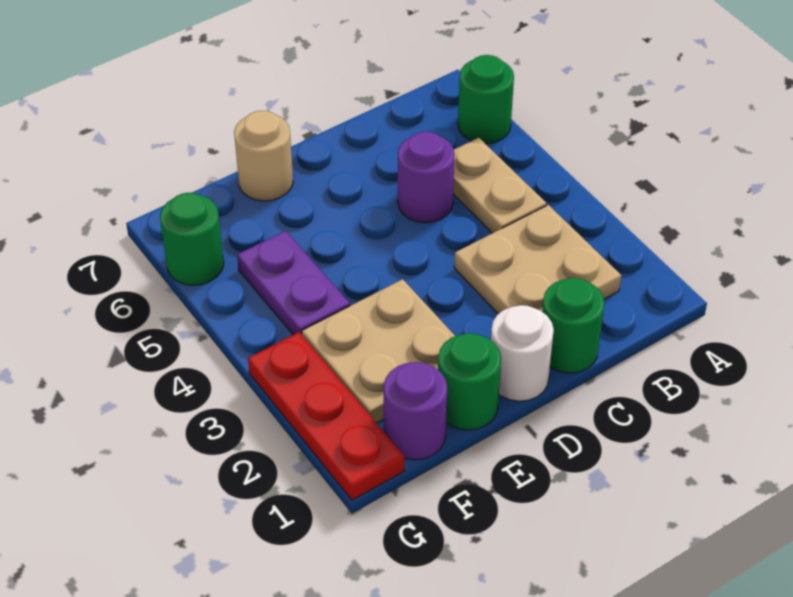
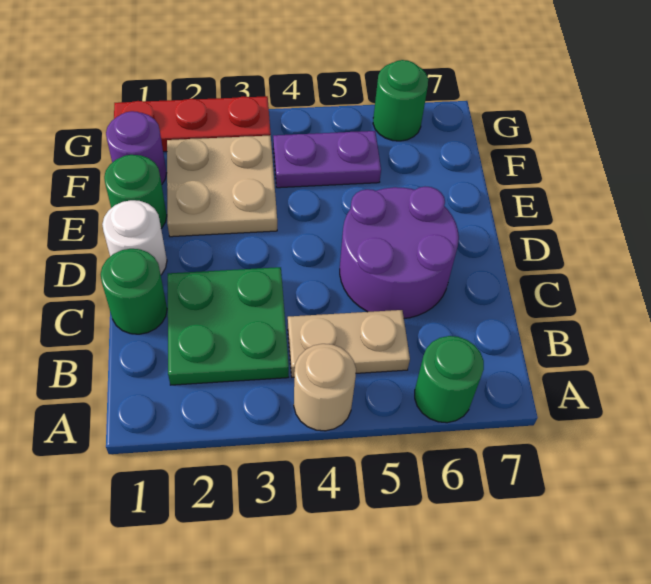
tan plate B2:C3 level 1 -> green plate B2:C3 level 1
purple round brick C5 level 1 -> purple round brick C5:D6 level 1
tan round brick E7 level 1 -> tan round brick A4 level 1

